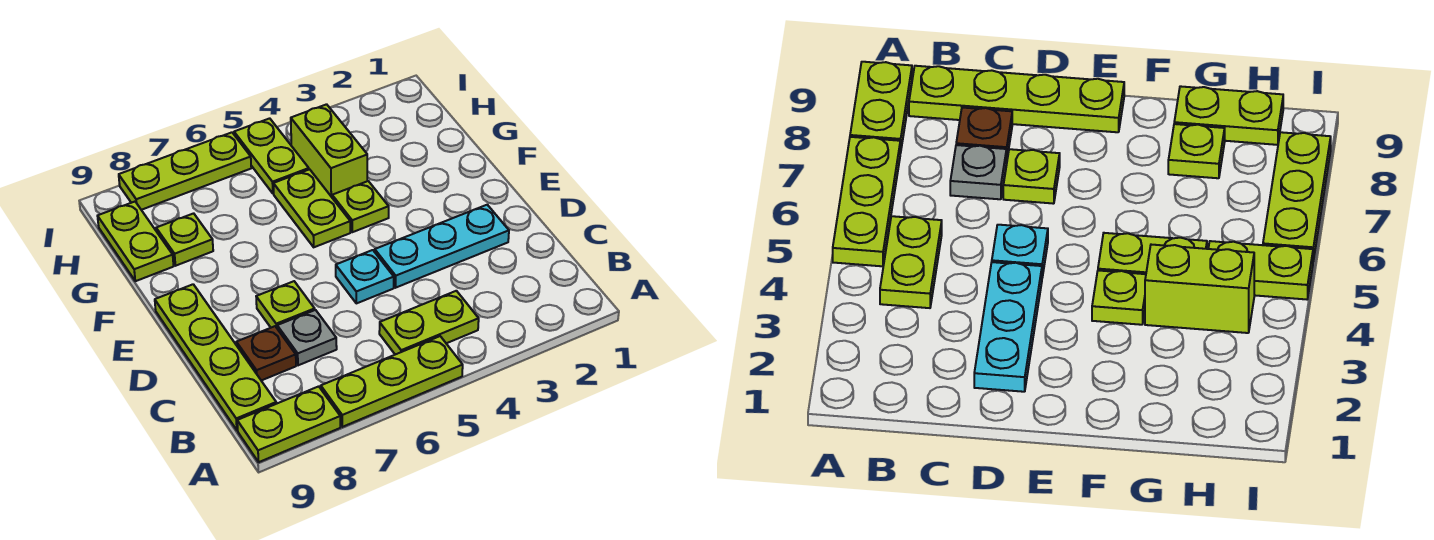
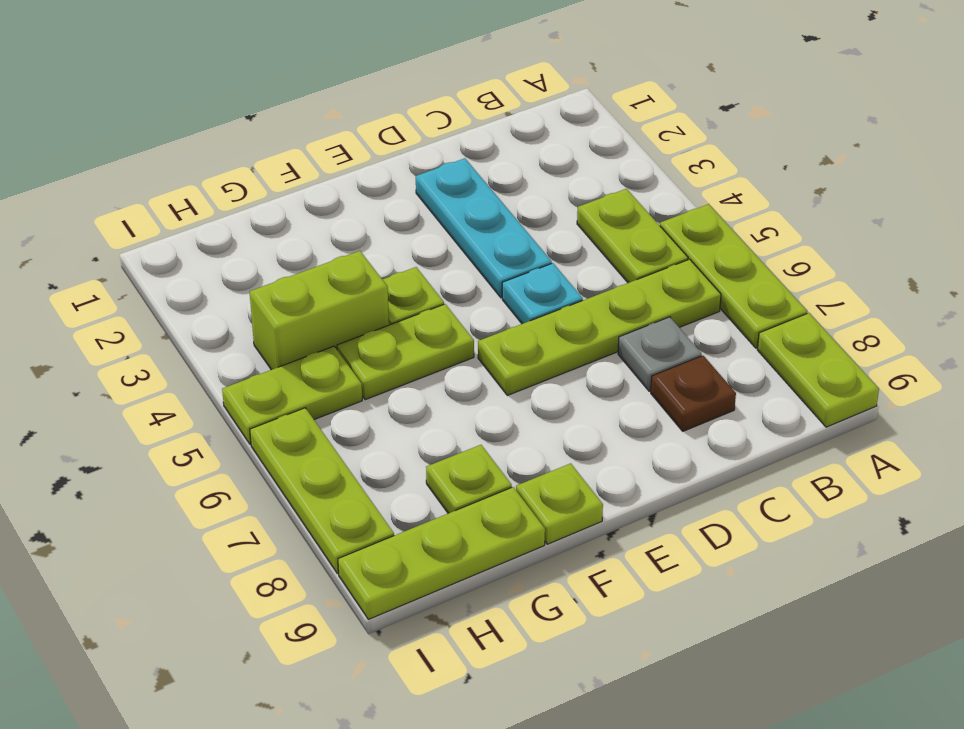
lime plate B9:E9 level 1 -> lime plate B6:E6 level 1
lime plate D7 level 1 -> lime plate F9 level 1
lime plate G9:H9 level 1 -> lime plate G9:I9 level 1

